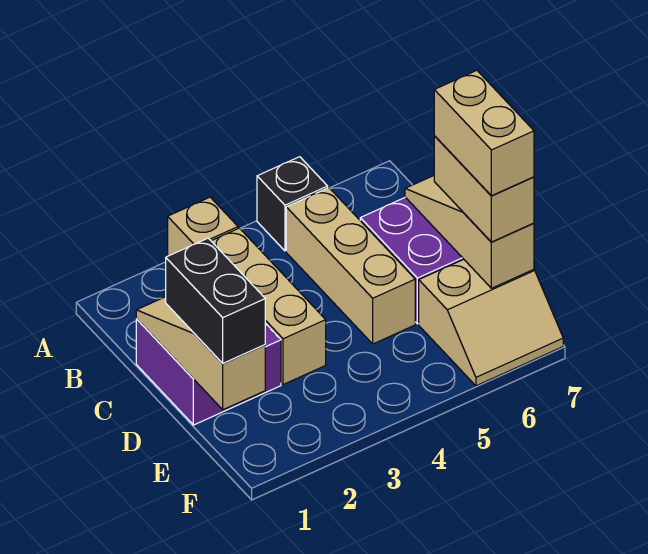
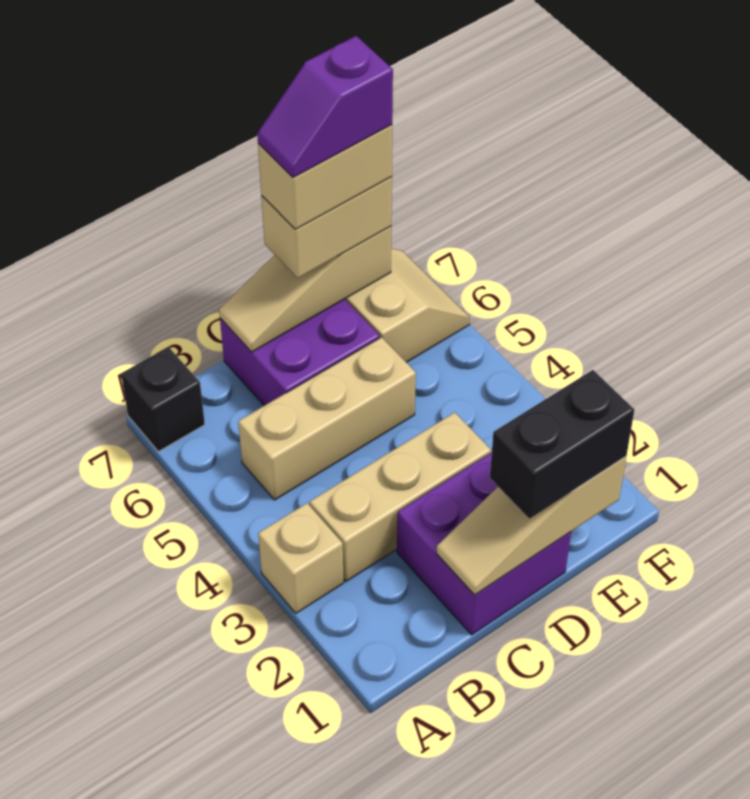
black brick A5 level 1 -> black brick A7 level 1
none -> purple slope D7:E7 level 5 top E

